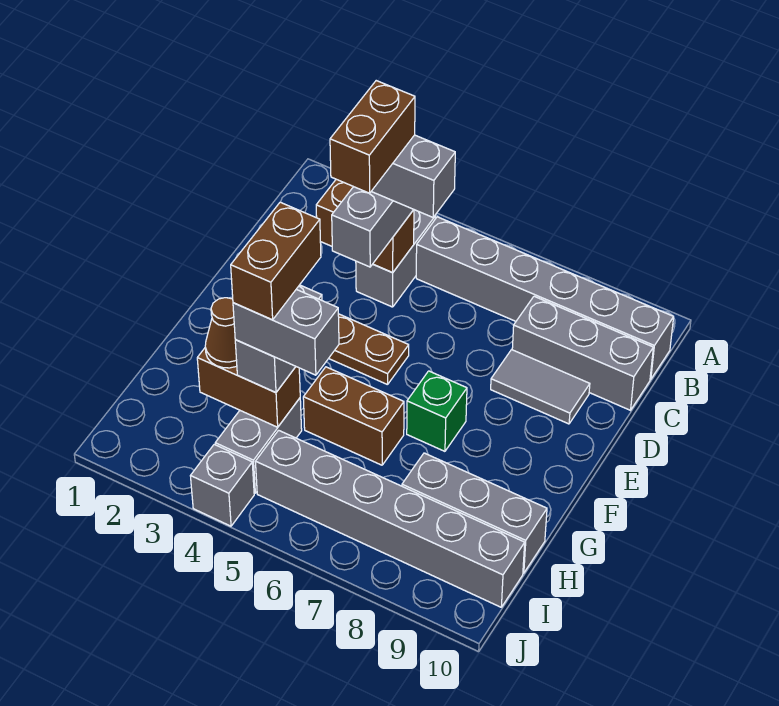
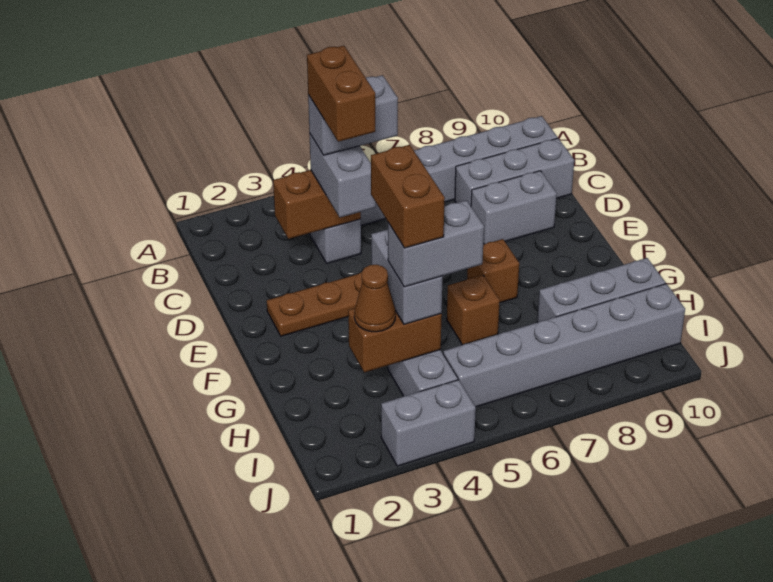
grey tile D8:D9 level 1 -> grey brick D8:D9 level 1
green brick F7 level 1 -> brown brick F7 level 1
brown brick G5:G6 level 1 -> brown brick G6 level 1
grey brick J4 level 1 -> grey brick J3:J4 level 1

